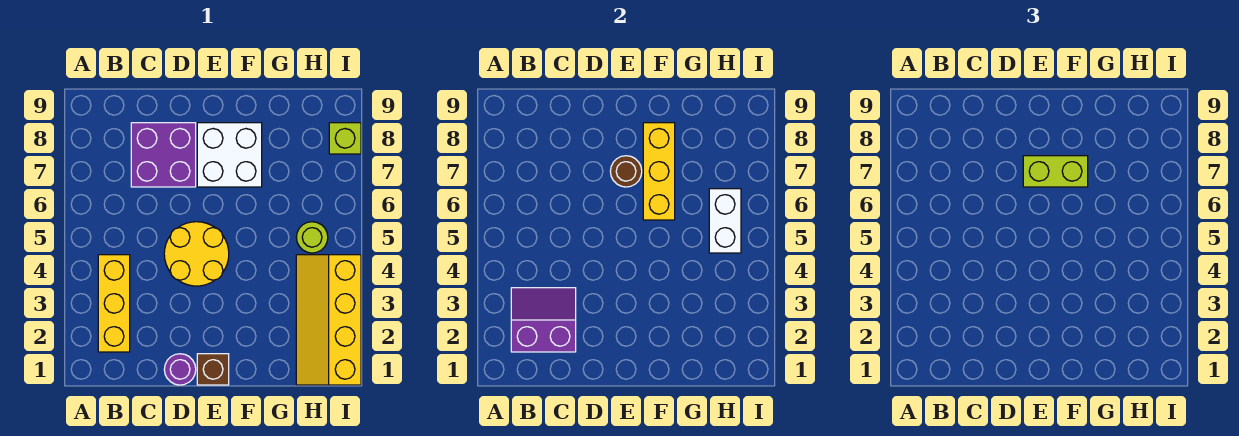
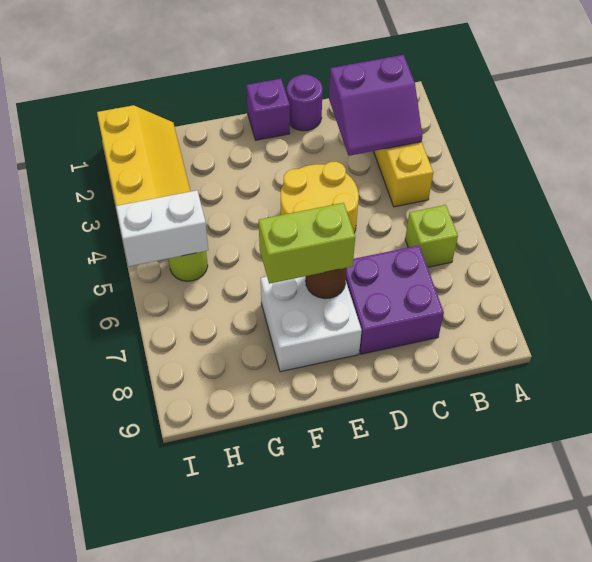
brown brick E1 level 1 -> purple brick E1 level 1
yellow brick F6:F8 level 2 -> none
white brick H5:H6 level 2 -> white brick H5:I5 level 2
lime brick I8 level 1 -> lime brick B6 level 1

